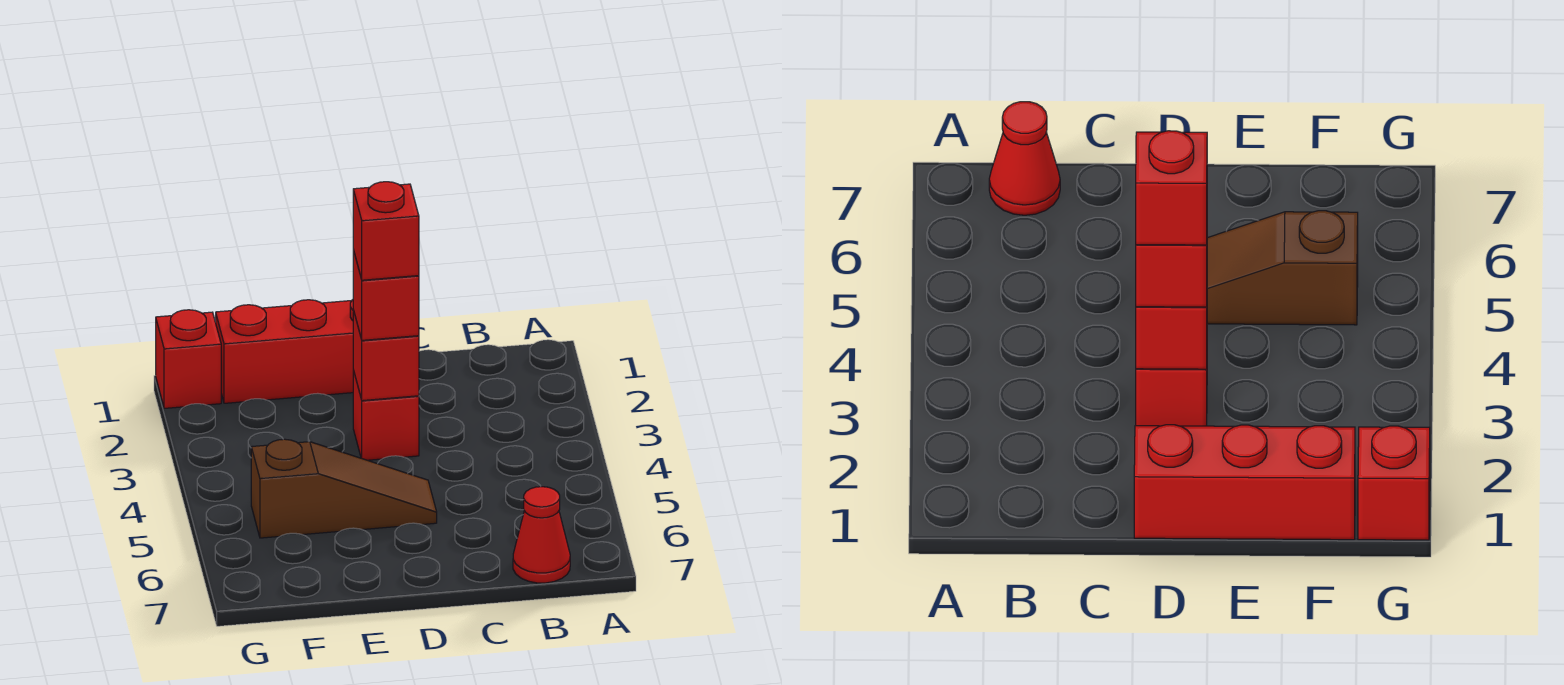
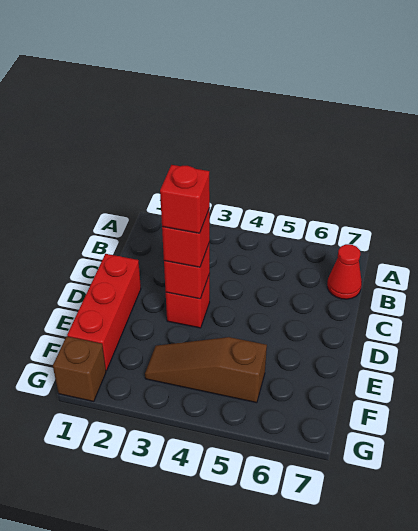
brown slope D5:F5 level 1 top F -> brown slope F3:F5 level 1 top 5
red brick G1 level 1 -> brown brick G1 level 1

